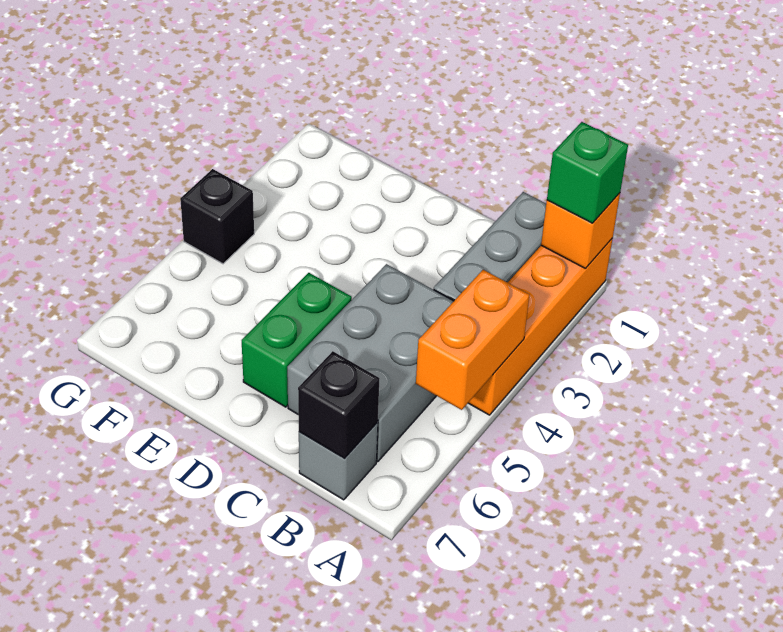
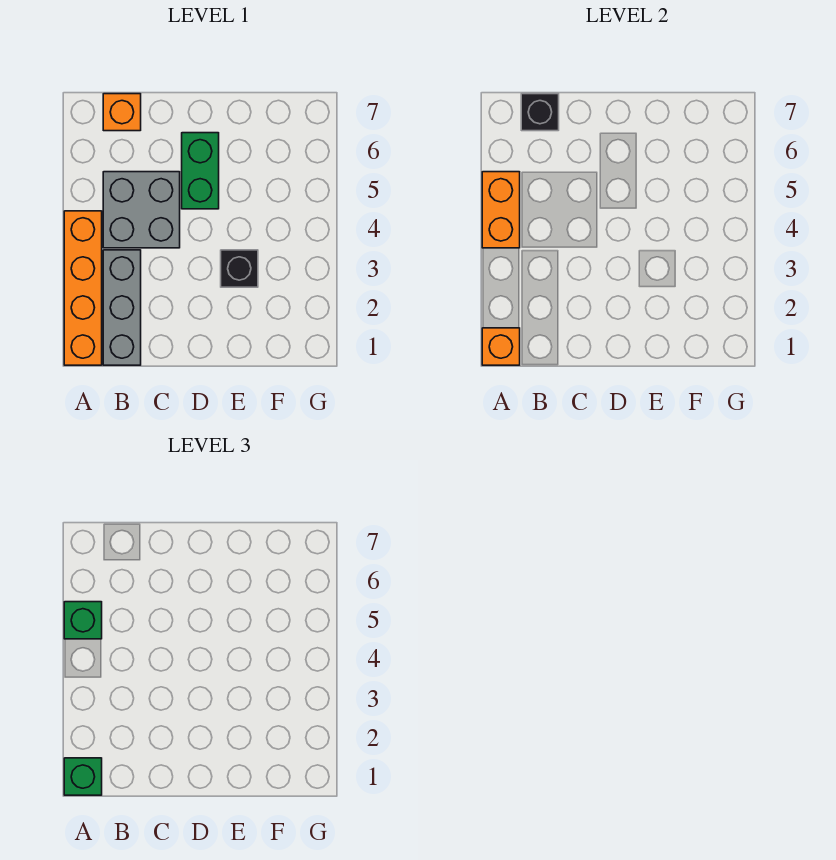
none -> green brick A5 level 3
grey brick B4:C6 level 1 -> grey brick B4:C5 level 1
grey brick B7 level 1 -> orange brick B7 level 1
black brick G4 level 1 -> black brick E3 level 1

